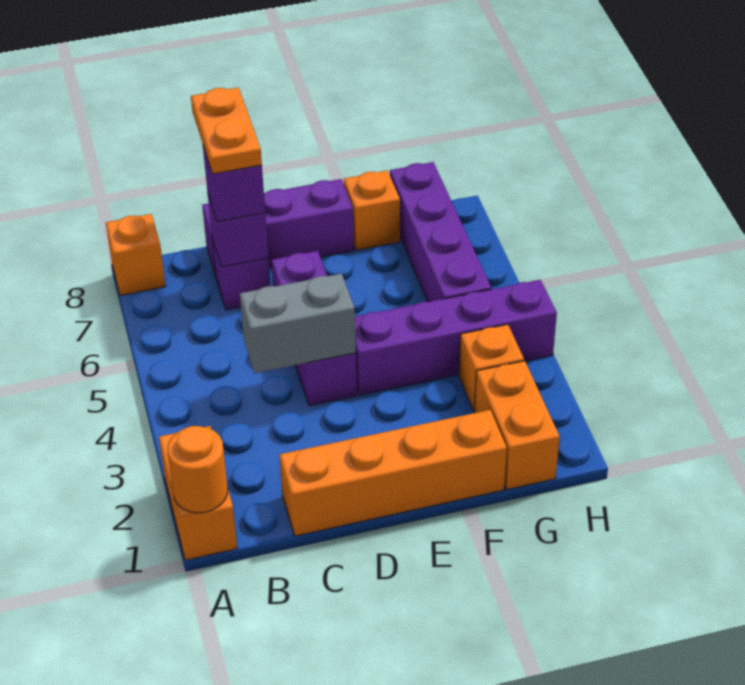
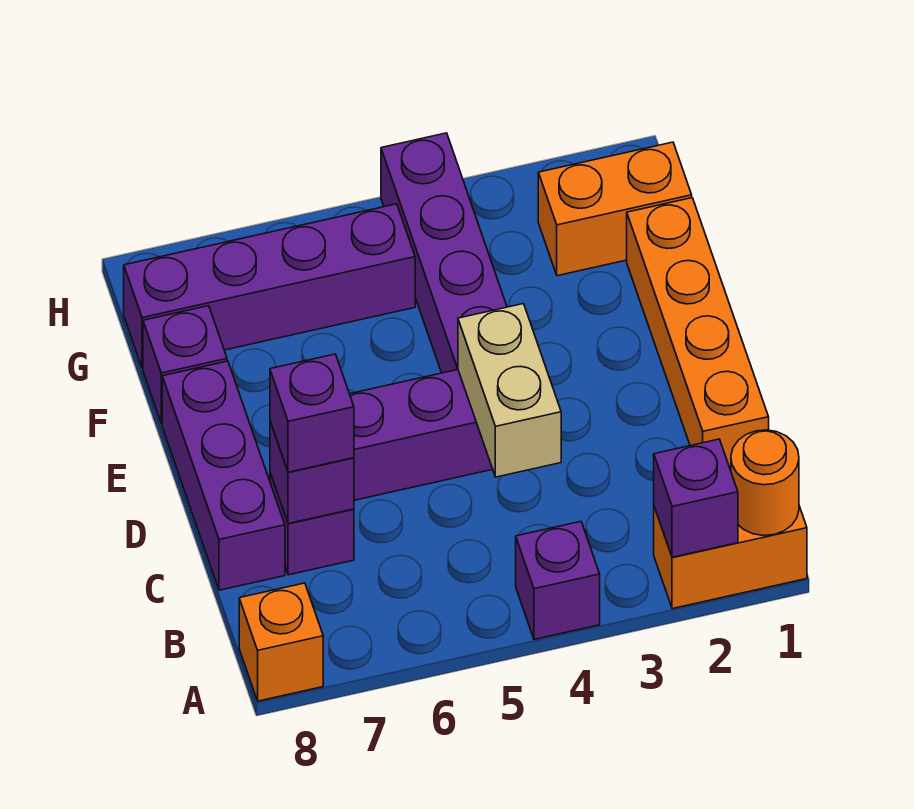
none -> purple brick A2 level 2
none -> purple brick A4 level 1
grey brick C4:D4 level 2 -> tan brick C4:D4 level 2
orange plate C7:C8 level 4 -> none
orange brick F8 level 1 -> purple brick F8 level 1
orange brick G3 level 1 -> none

